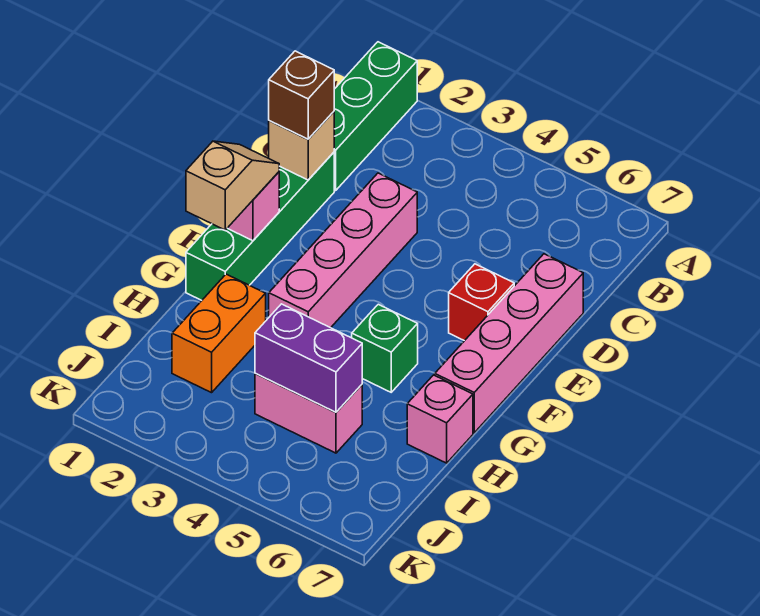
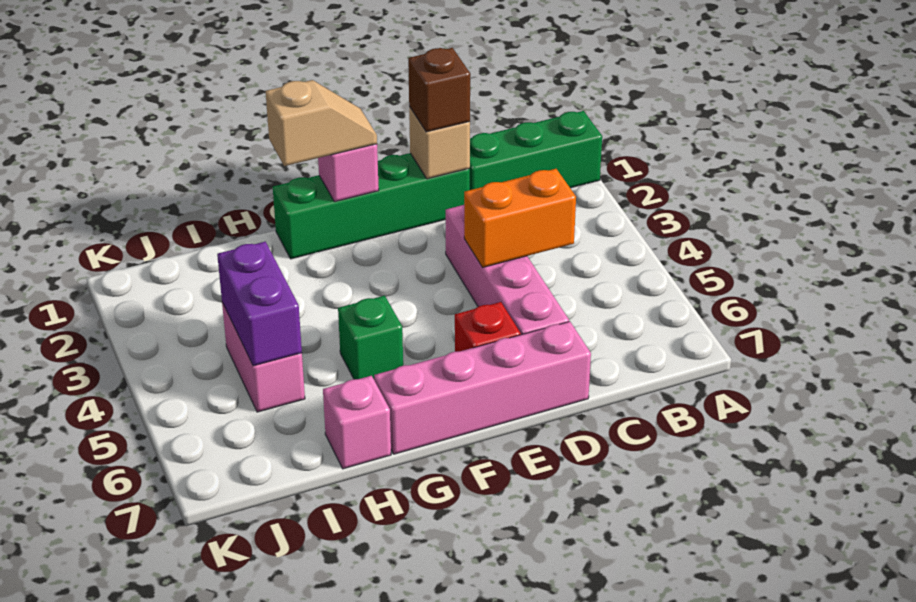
pink brick D3:G3 level 1 -> pink brick D3:D6 level 1
orange brick H2:I2 level 1 -> orange brick C4:D4 level 2

